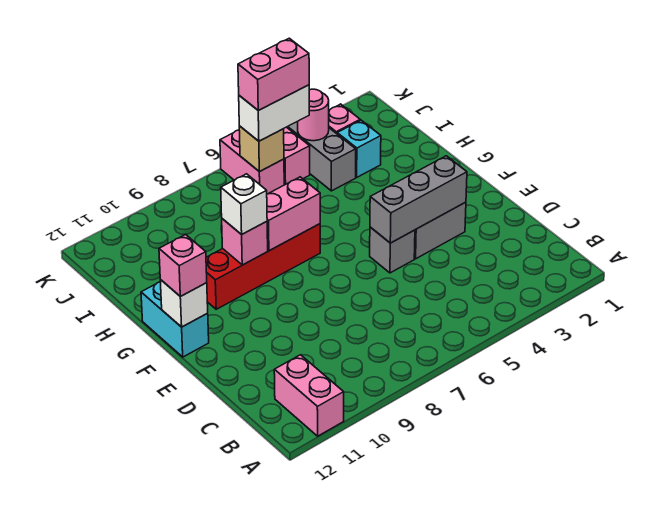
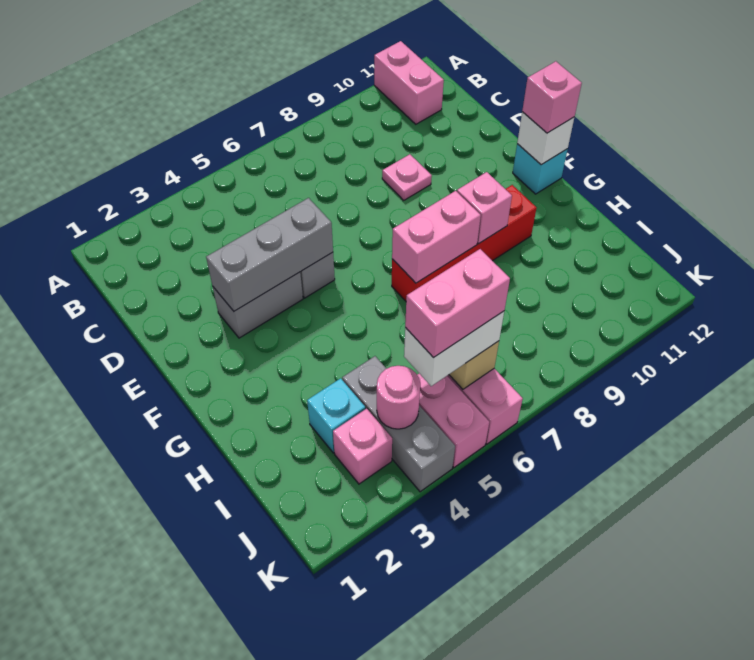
none -> pink plate D9 level 1
cyan brick F12:G12 level 1 -> cyan brick F12 level 1
white brick G9 level 3 -> none

